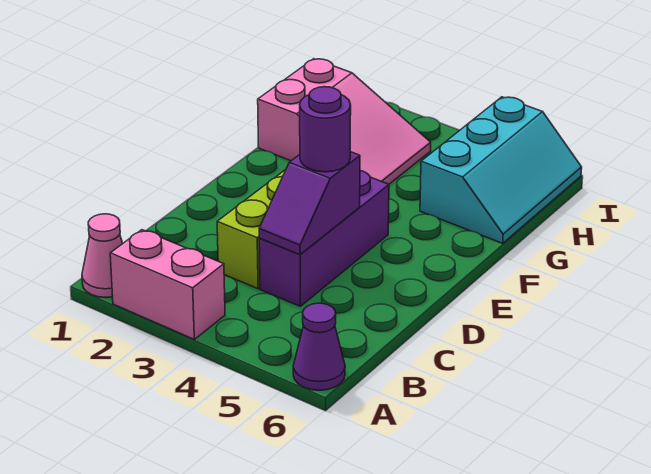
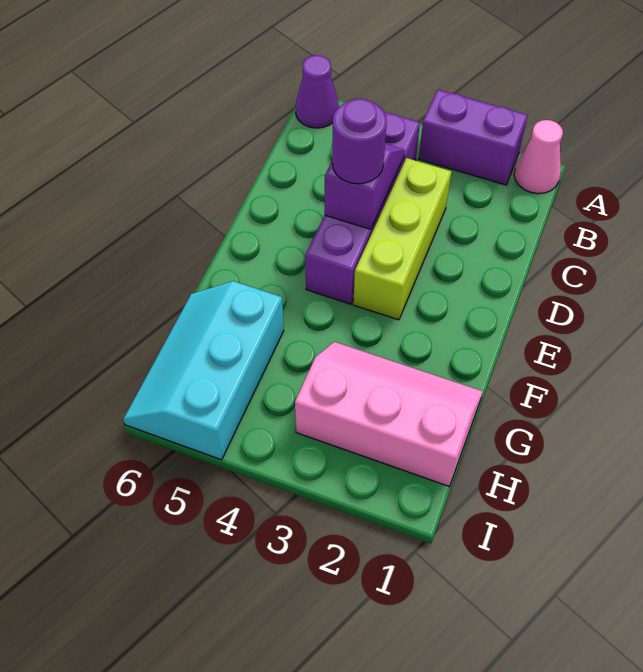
pink brick A2:A3 level 1 -> purple brick A2:A3 level 1
purple brick C4:E4 level 1 -> purple brick B4:E4 level 1
pink slope G1:H3 level 1 top 1 -> pink slope G1:H3 level 1 top H

